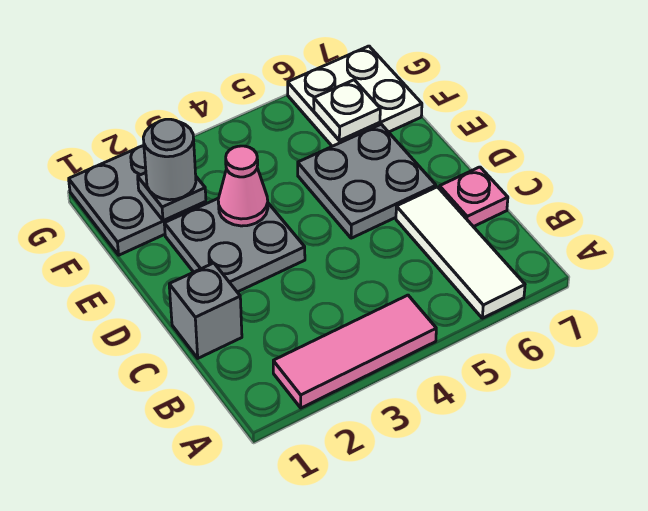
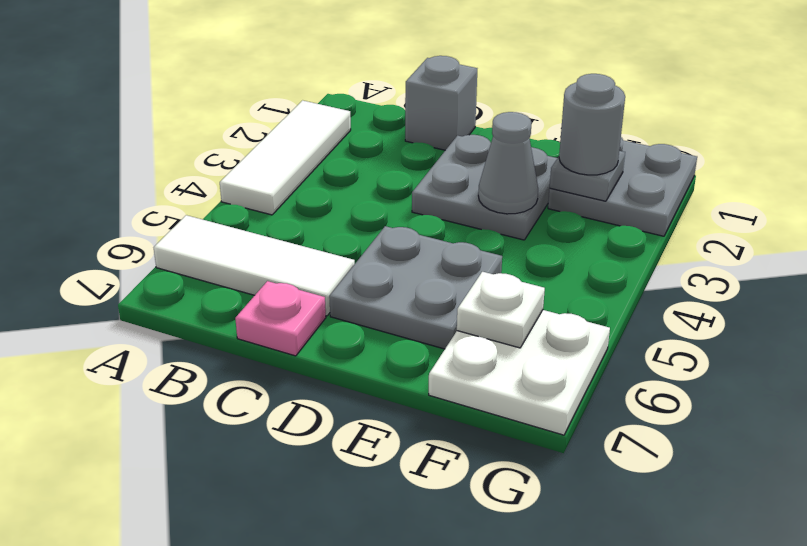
pink tile A2:A4 level 1 -> white tile A2:A4 level 1
pink cone E3 level 2 -> grey cone E3 level 2

